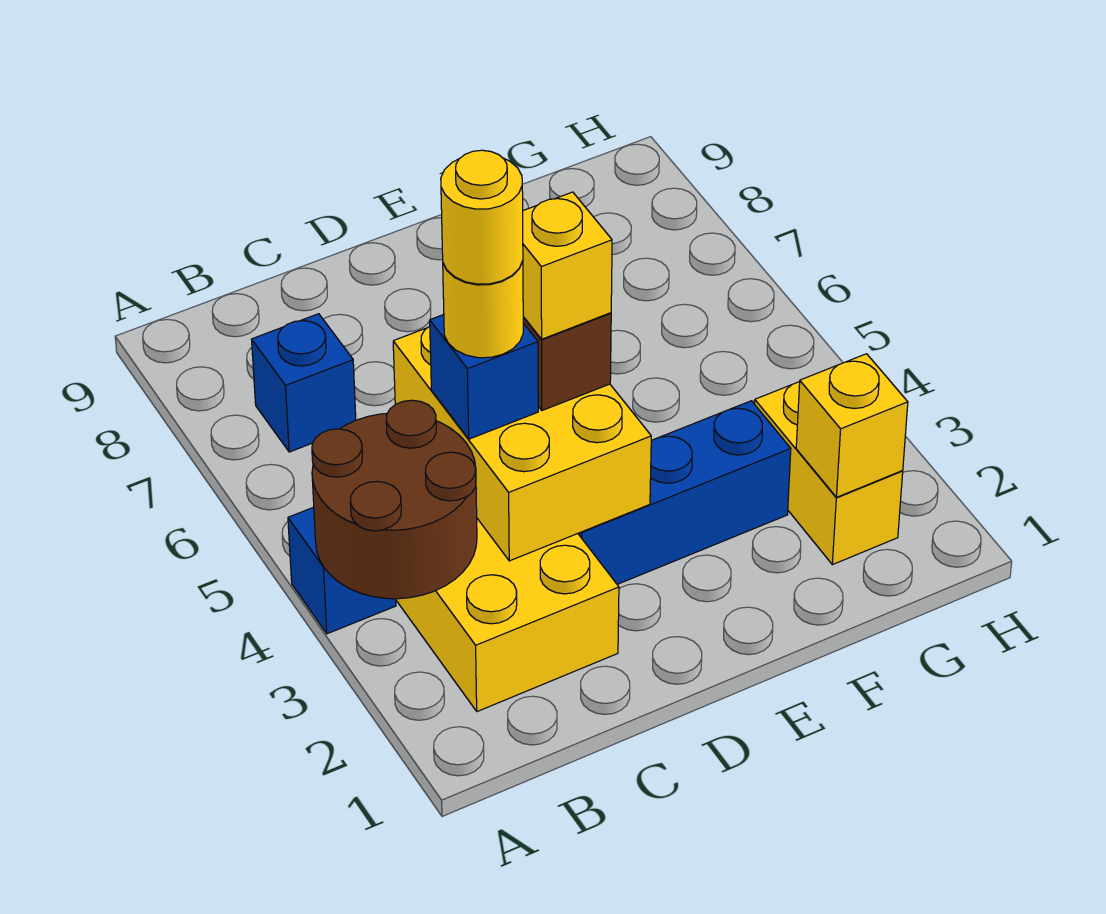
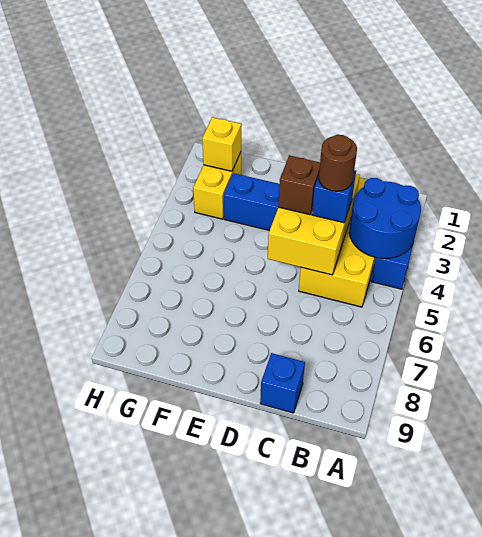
brown round brick A3:B4 level 2 -> blue round brick A3:B4 level 2
blue brick B7 level 1 -> blue brick C9 level 1
yellow round brick C4 level 4 -> brown round brick C4 level 4
yellow round brick C4 level 5 -> none
yellow brick D4 level 4 -> none

